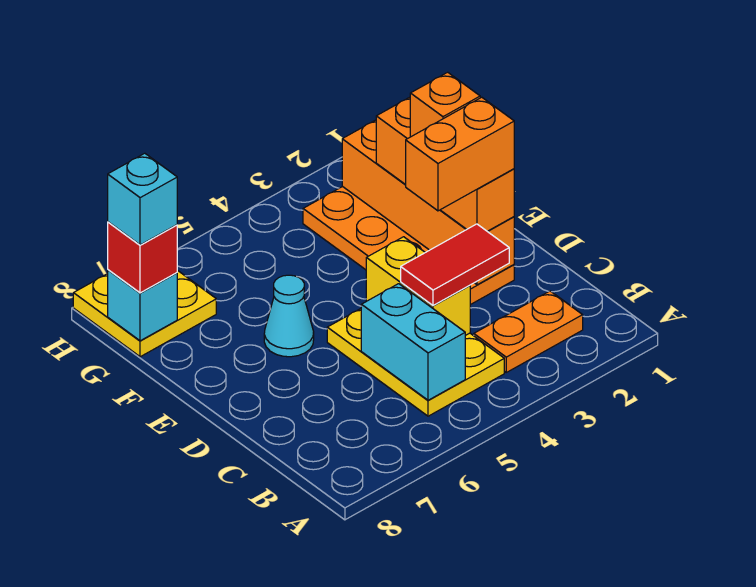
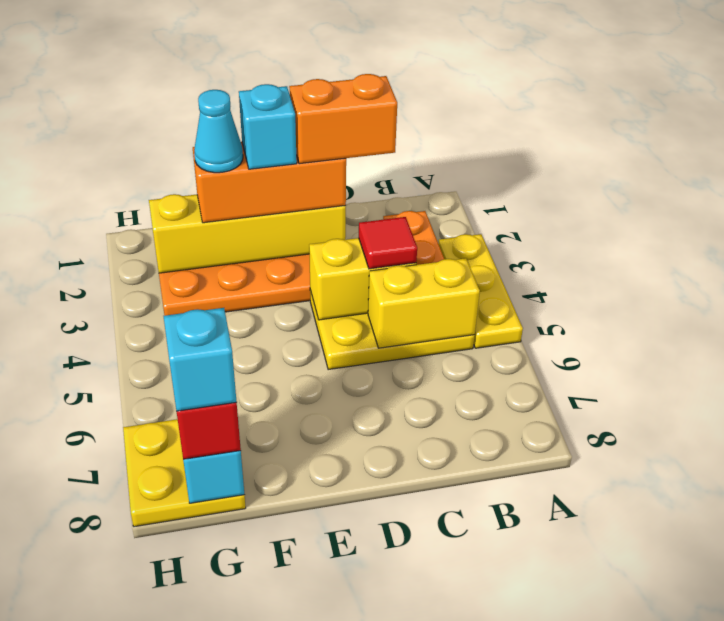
none -> yellow plate A3:A5 level 1
cyan brick B5:C5 level 2 -> yellow brick B5:C5 level 2
red tile C3:C4 level 3 -> red tile C4 level 3
orange brick D2:G2 level 2 -> yellow brick D2:G2 level 2
orange brick D2:D3 level 4 -> orange brick C2:D2 level 4
orange brick E2 level 4 -> cyan brick E2 level 4
cyan cone E6 level 1 -> cyan cone F2 level 4

